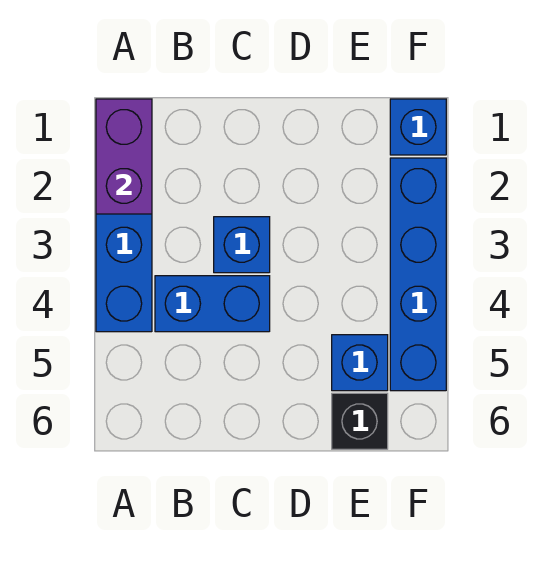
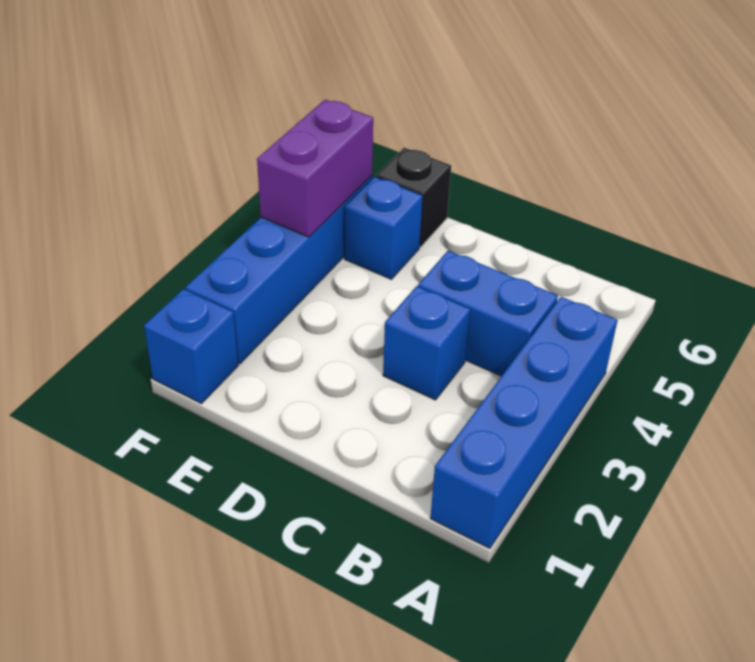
purple brick A1:A2 level 2 -> purple brick F4:F5 level 2

